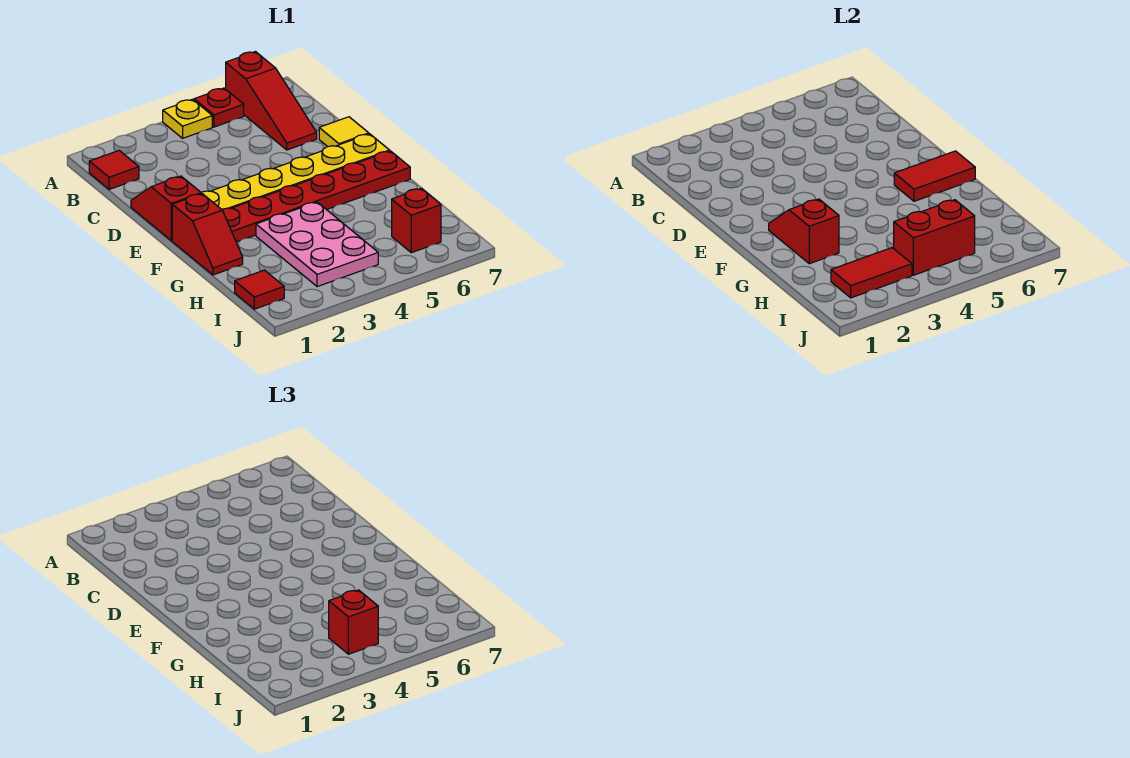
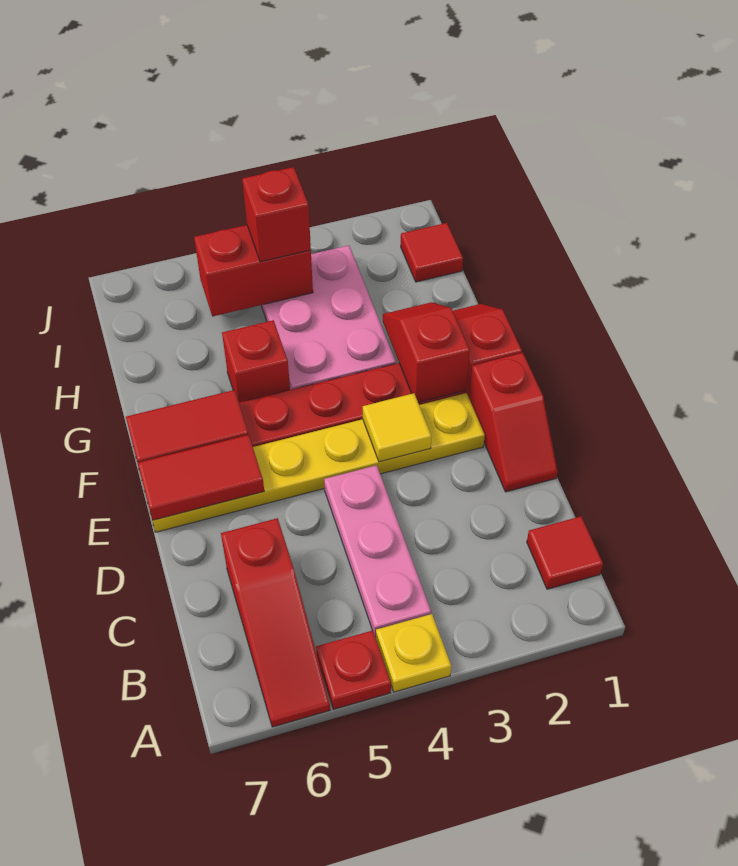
red slope A6:C6 level 1 top A -> red slope A6:C6 level 1 top C
none -> pink plate B4:D4 level 1
yellow tile D7 level 1 -> yellow tile E3 level 2
red slope F2:G2 level 2 top G -> red slope F2:G2 level 2 top F
red tile I2:I3 level 2 -> red tile E6:E7 level 2
red brick I6 level 1 -> red brick G5 level 1

